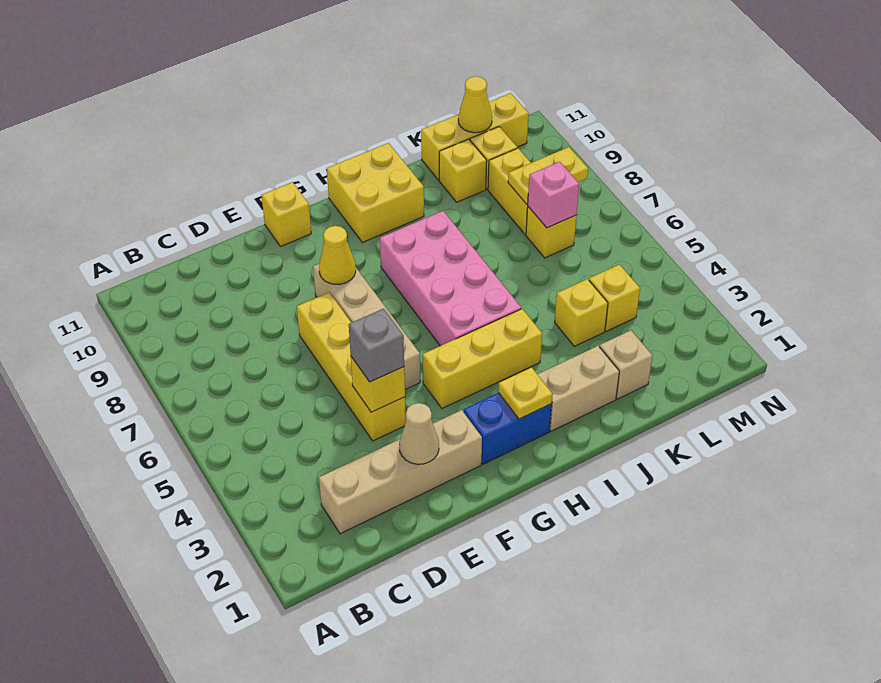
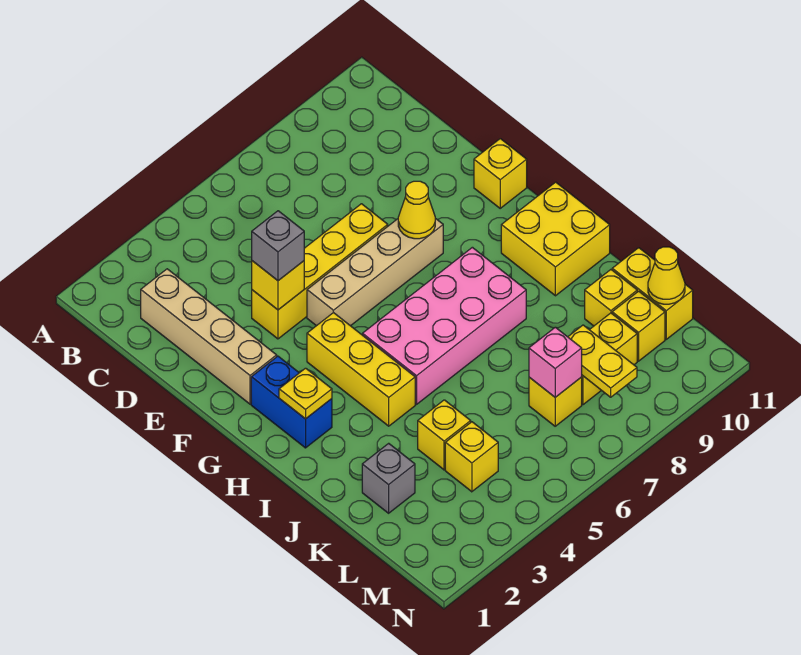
tan cone E2 level 2 -> none
tan brick I2:J2 level 1 -> none
tan brick K2 level 1 -> grey brick K2 level 1
yellow brick K11:M11 level 1 -> yellow brick K11:L11 level 1

